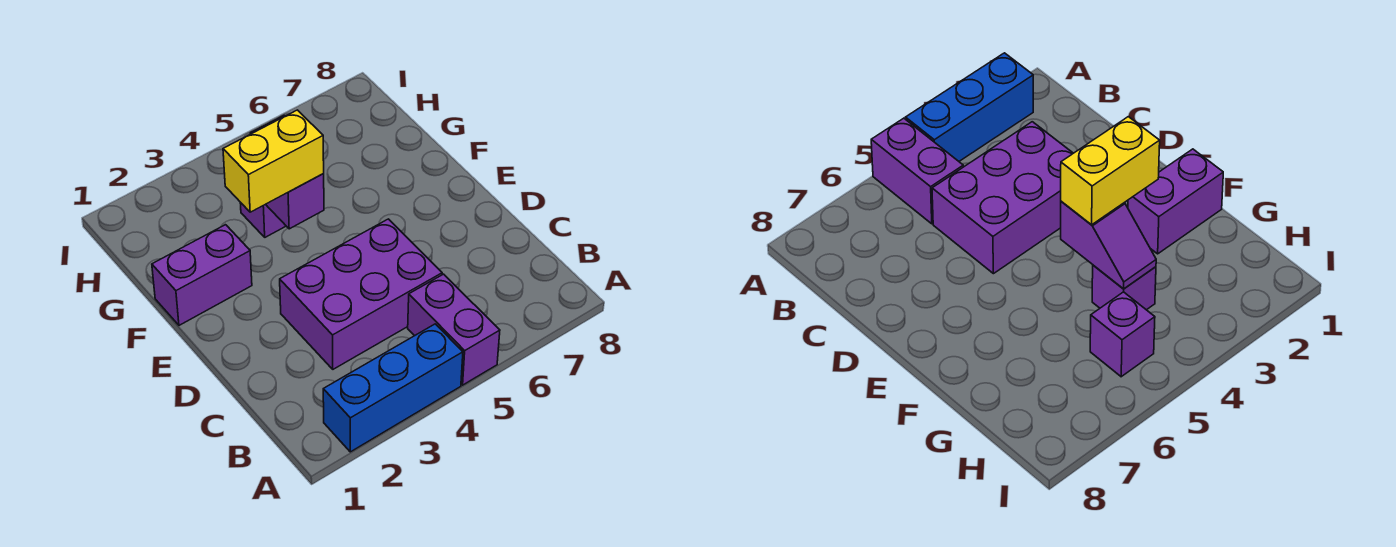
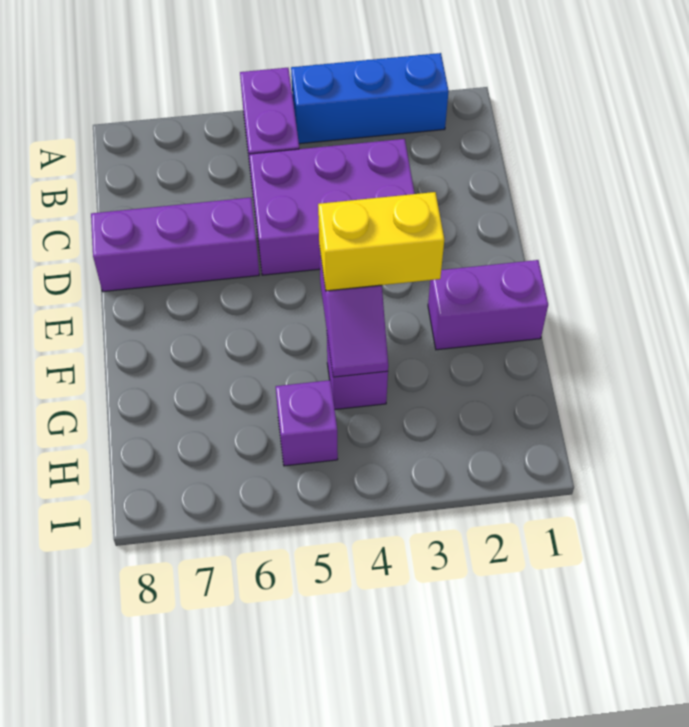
none -> purple brick D6:D8 level 1

